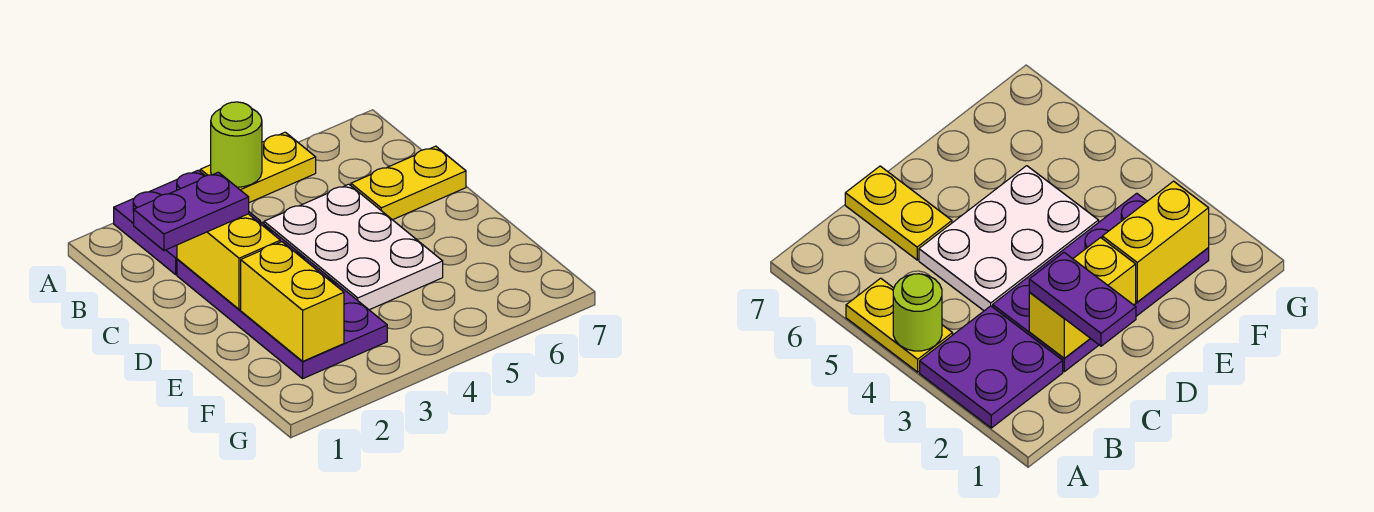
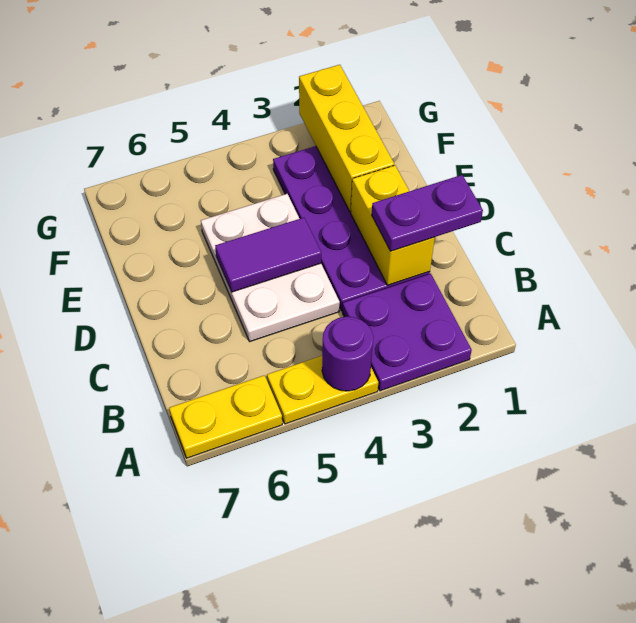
lime round brick A4 level 2 -> purple round brick A4 level 2
yellow plate C6:C7 level 1 -> yellow plate A6:A7 level 1
none -> purple tile D4:D5 level 2
yellow brick E2:F2 level 2 -> yellow brick E2:G2 level 2

